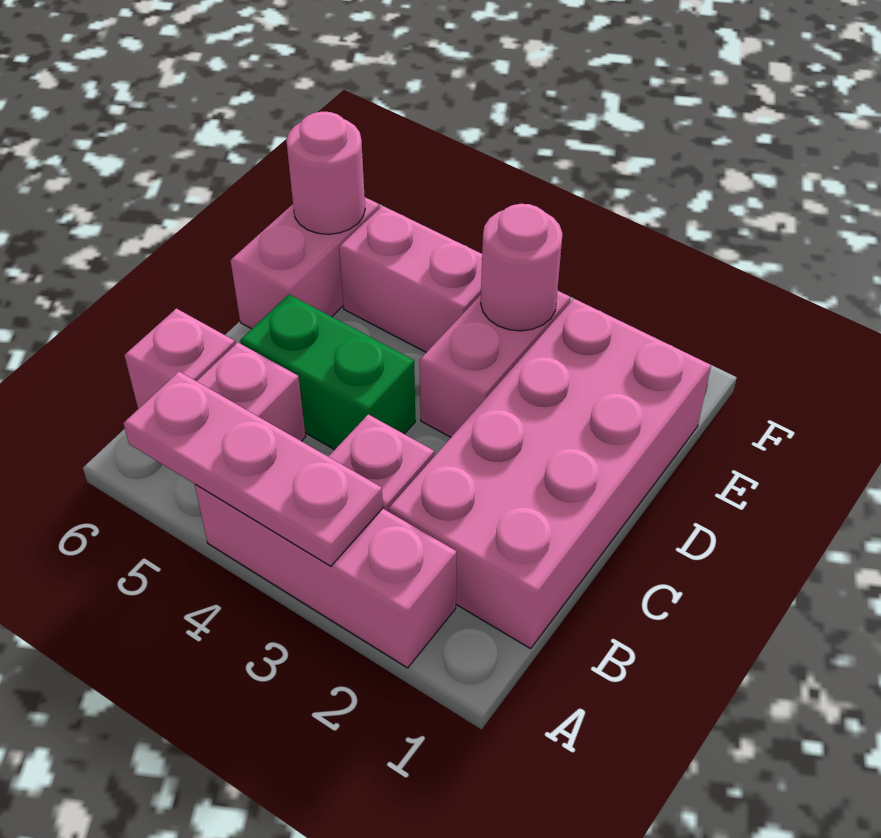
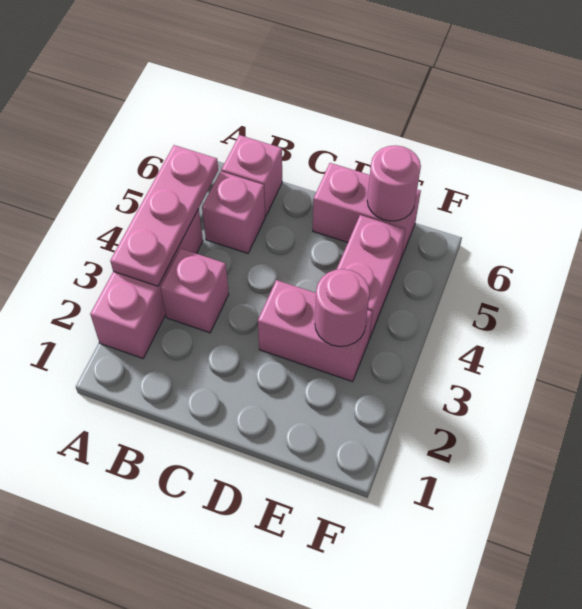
pink brick B1:E2 level 1 -> none
green brick C4:C5 level 1 -> none

